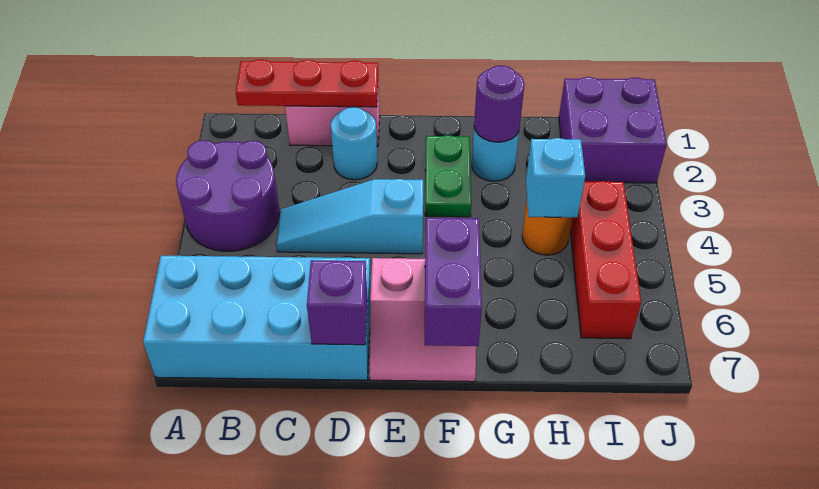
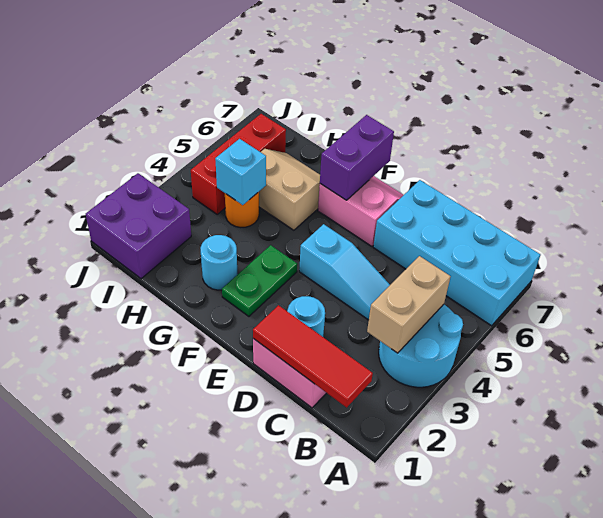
purple round brick A3:B4 level 1 -> cyan round brick A3:B4 level 1
red plate B1:D1 level 2 -> red tile B1:D1 level 2
none -> tan brick B3:B4 level 2
purple brick D7 level 2 -> none
purple round brick G2 level 2 -> none
none -> tan slope G5:H6 level 1 top 5

